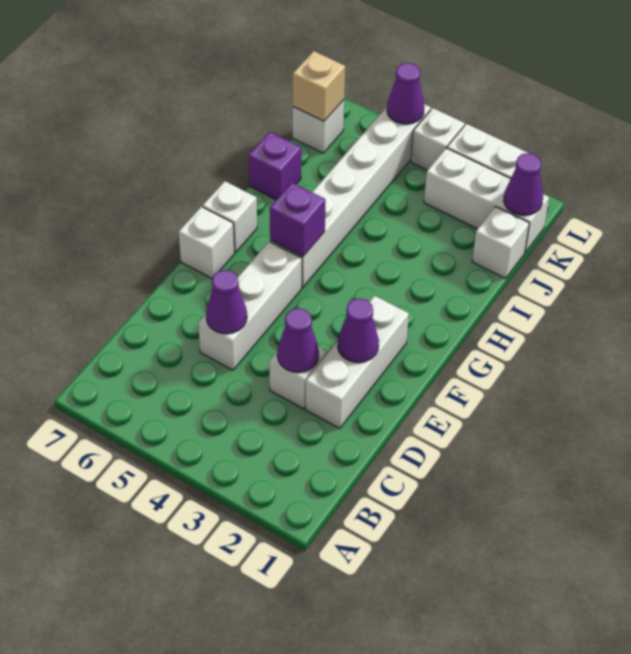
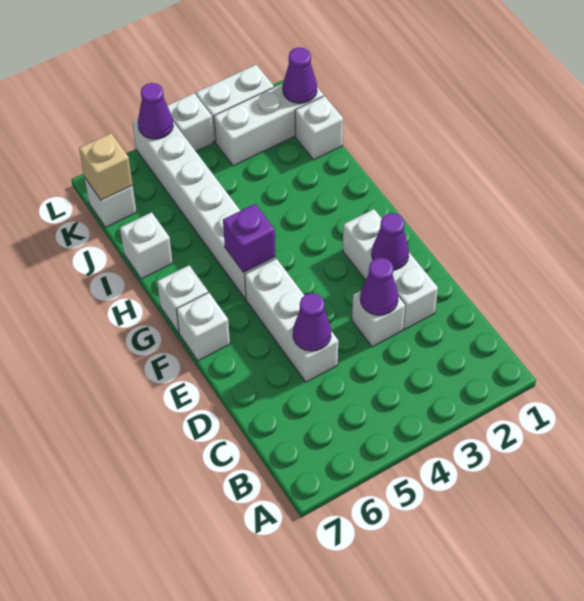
purple brick I7 level 1 -> white brick I7 level 1

